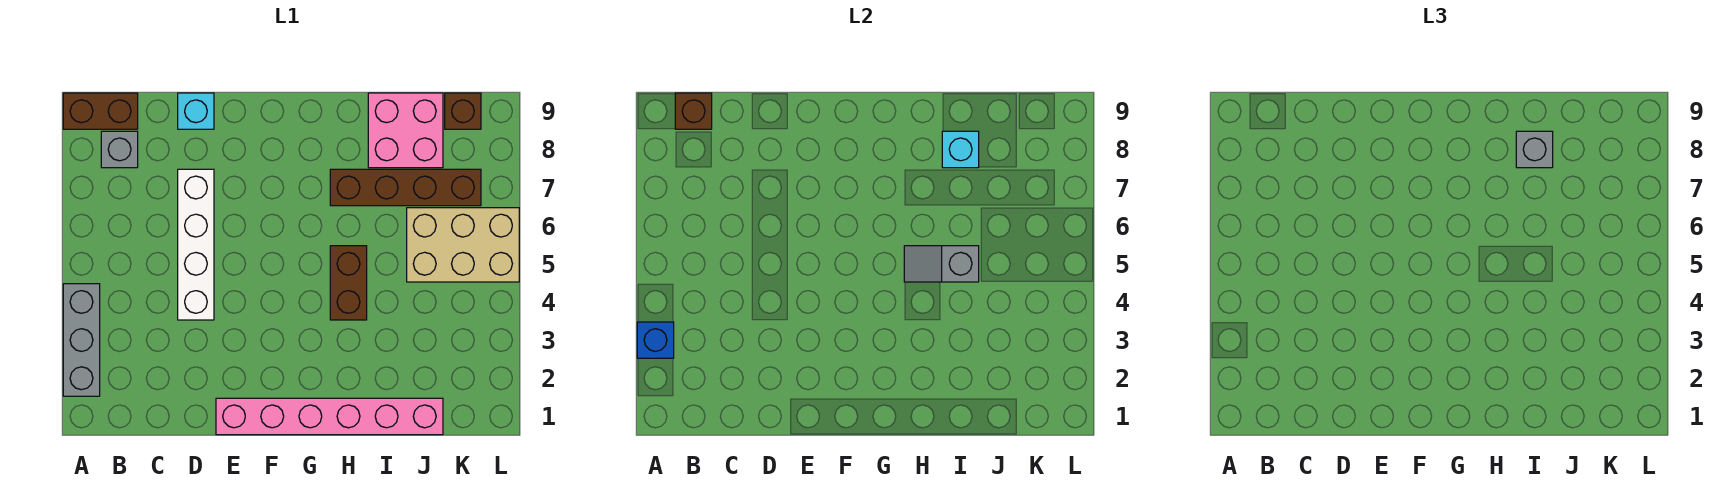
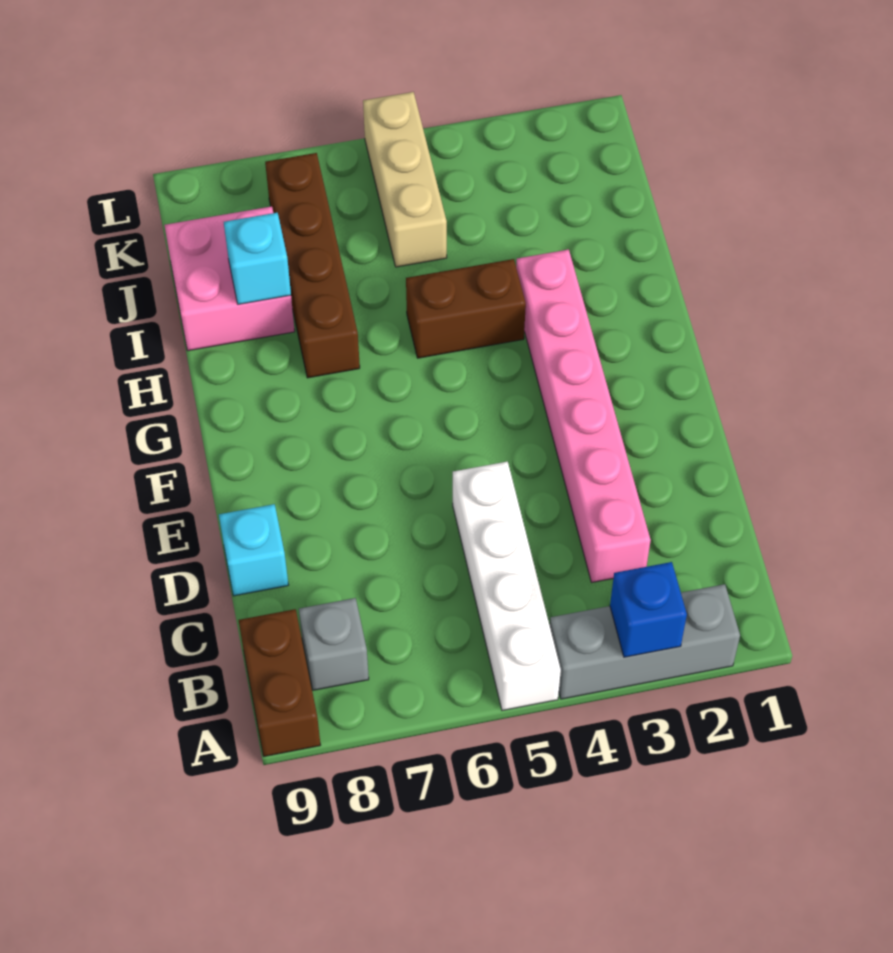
brown brick B9 level 2 -> none
white brick D4:D7 level 1 -> white brick A5:D5 level 1
pink brick E1:J1 level 1 -> pink brick C3:H3 level 1
grey slope H5:I5 level 2 top I -> none
grey brick I8 level 3 -> none
tan brick J5:L6 level 1 -> tan brick J5:L5 level 1
brown brick K9 level 1 -> none

